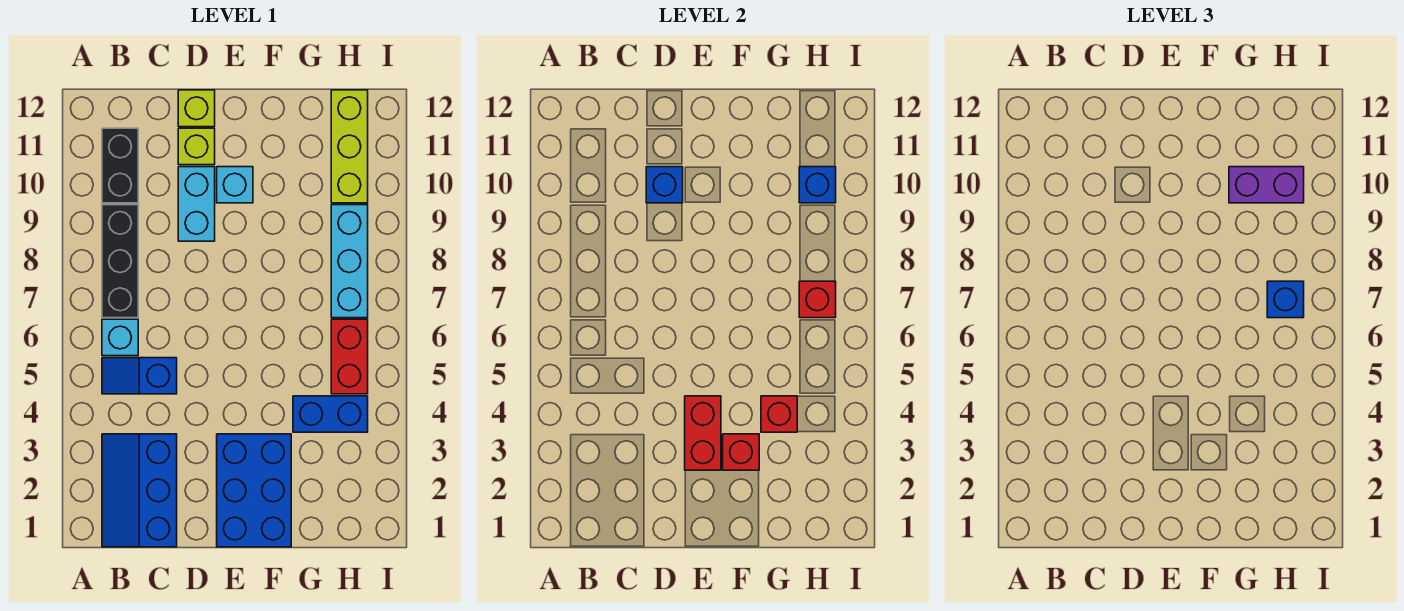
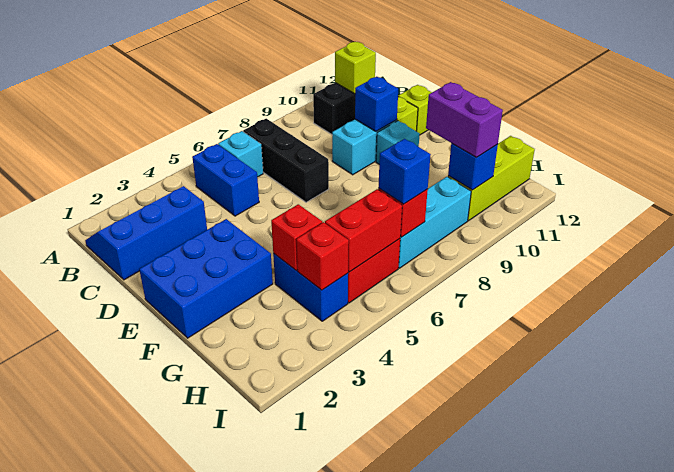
blue slope B5:C5 level 1 top C -> blue brick B5:C5 level 1
black brick B7:B9 level 1 -> black brick B7:D7 level 1
none -> lime brick B11 level 2
red brick E3:E4 level 2 -> red brick H5:H6 level 2
red brick F3 level 2 -> red brick H4 level 2

